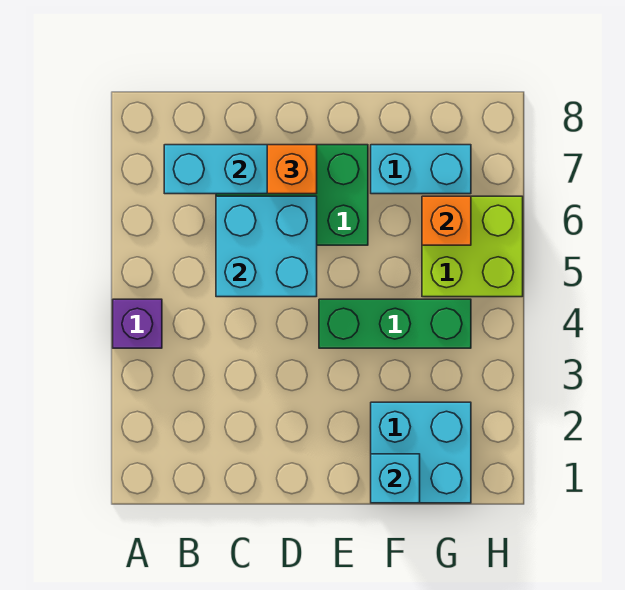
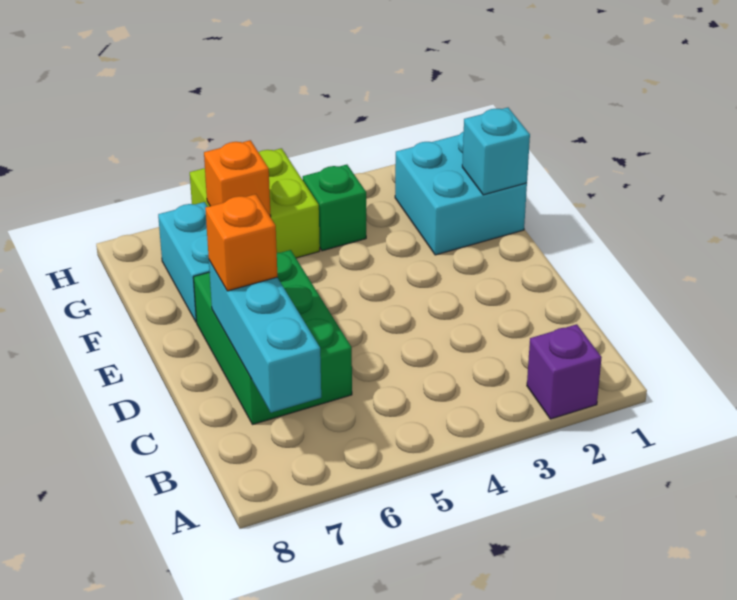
purple brick A4 level 1 -> purple brick A2 level 1
cyan brick C5:D6 level 2 -> none
green brick E4:G4 level 1 -> green brick G4 level 1

